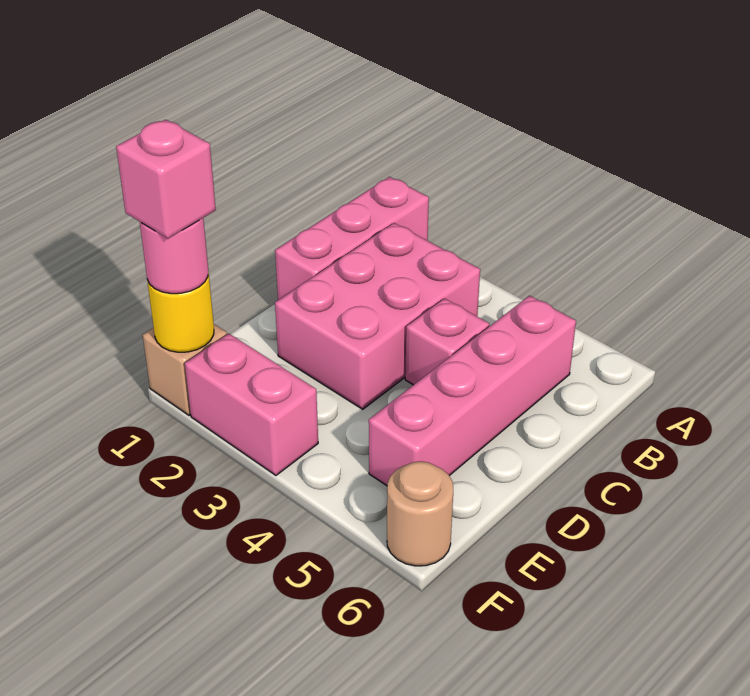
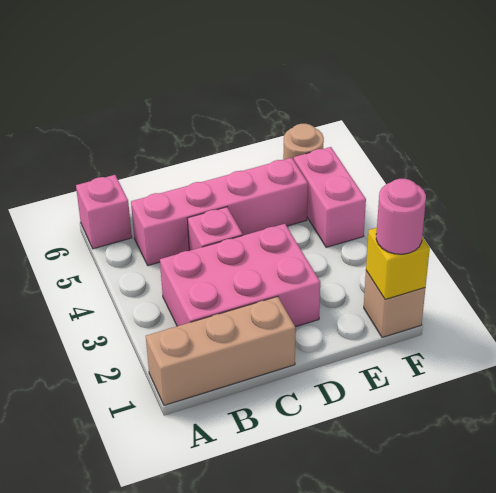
pink brick A1:C1 level 1 -> tan brick A1:C1 level 1
yellow round brick F1 level 2 -> yellow brick F1 level 2
pink brick F1 level 4 -> pink brick A6 level 1
pink brick F2:F3 level 1 -> pink brick F4:F5 level 1

